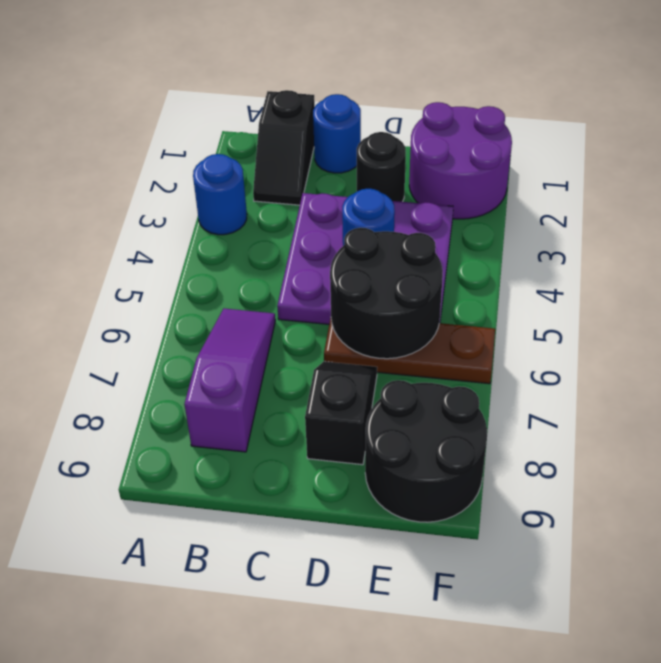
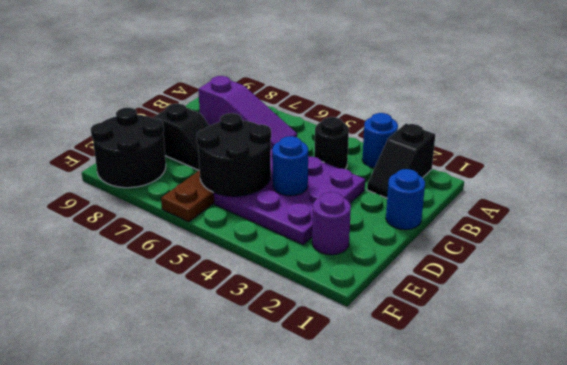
black slope B1:B2 level 1 top 1 -> black slope A2:B2 level 1 top A
black round brick D2 level 1 -> black round brick B4 level 1
purple round brick E1:F2 level 1 -> purple round brick E2 level 1

